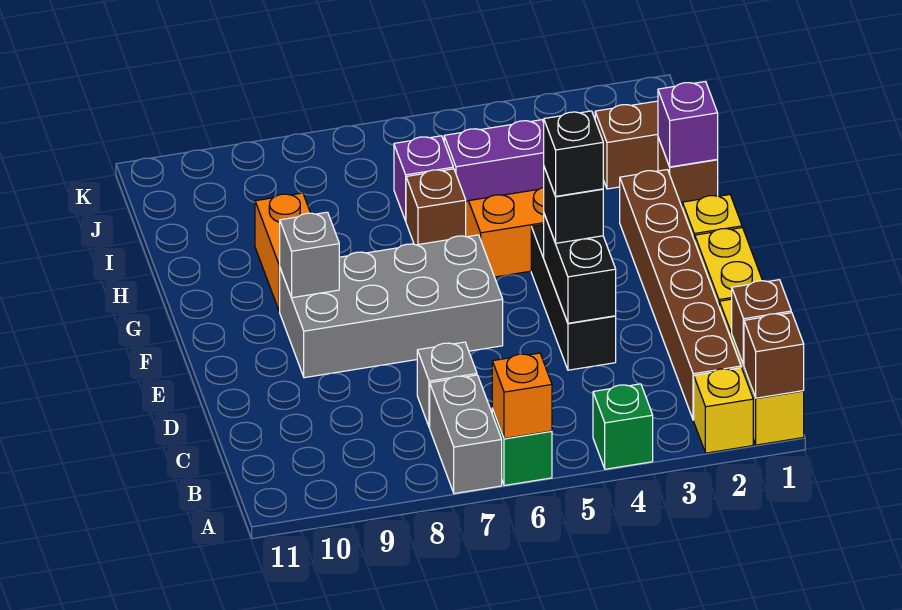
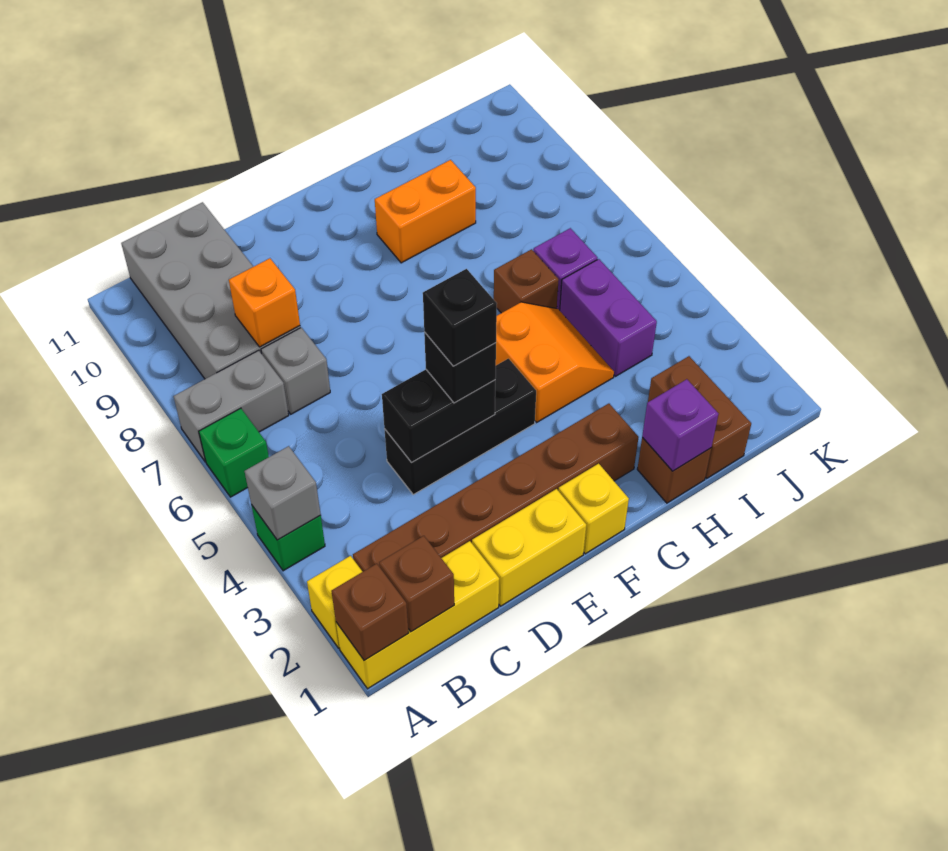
orange brick A6 level 2 -> orange brick C8 level 2
grey brick E6:F9 level 1 -> grey brick B8:C11 level 1
grey brick F9 level 2 -> grey brick A4 level 2

